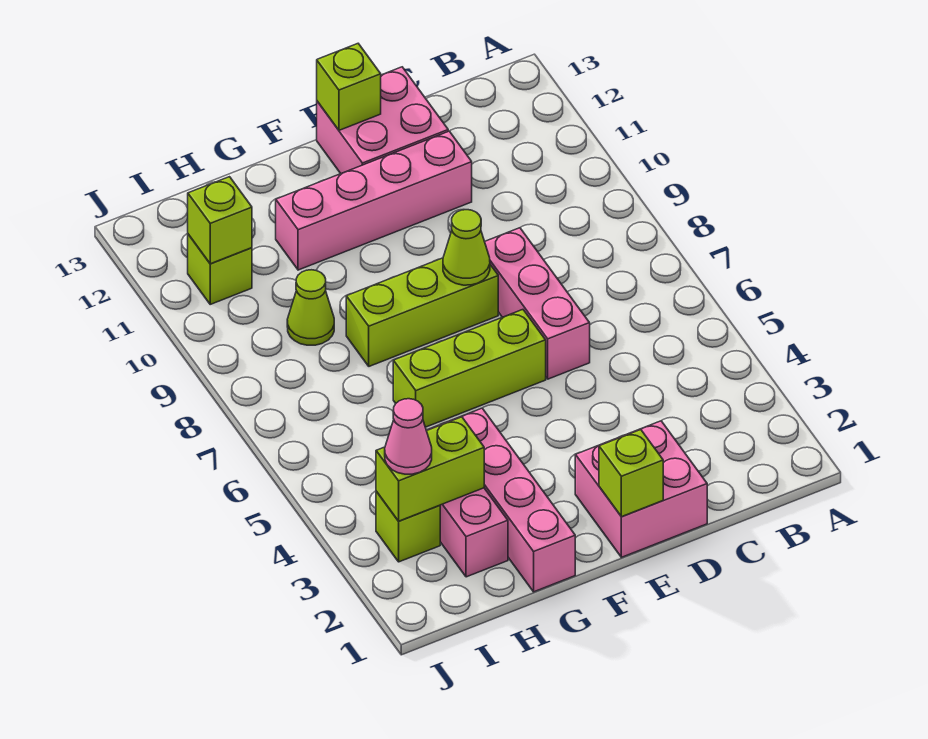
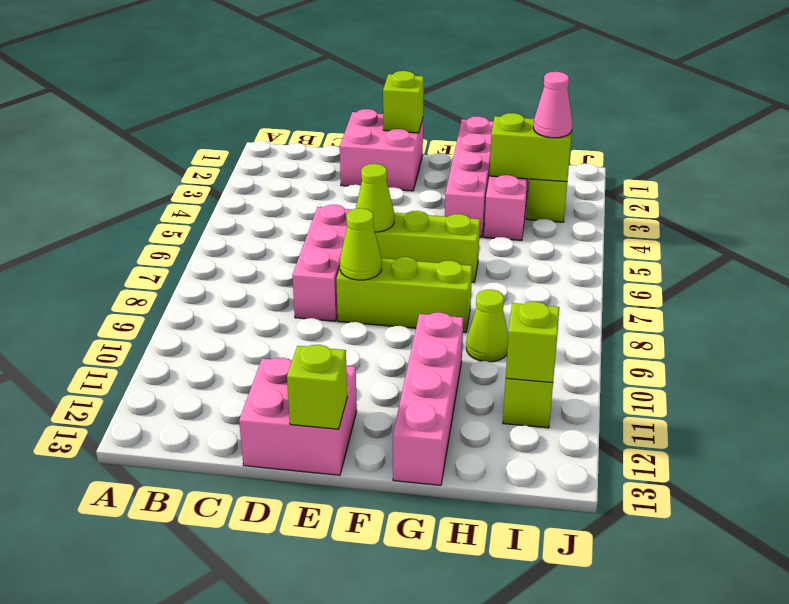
pink brick D11:G11 level 1 -> pink brick G10:G13 level 1
none -> lime cone E6 level 2

